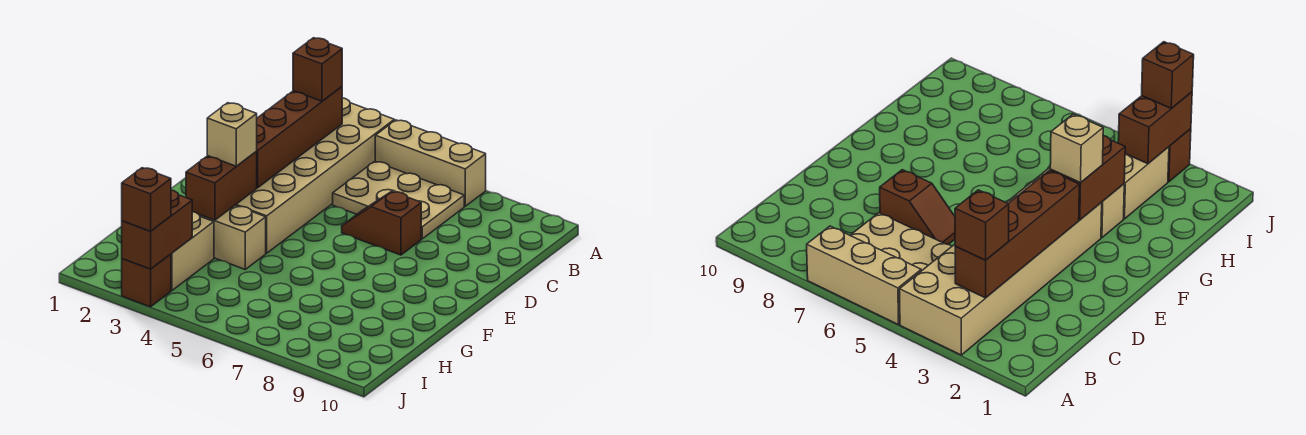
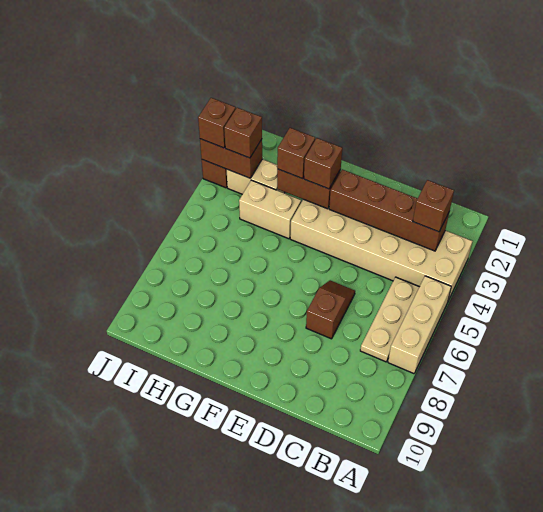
tan plate B5:C7 level 1 -> tan plate B5:B7 level 1
tan brick F3 level 3 -> brown brick F3 level 3
tan brick G3:G4 level 1 -> tan brick G4:H4 level 1
none -> brown brick G3 level 3
none -> brown brick I3 level 3

